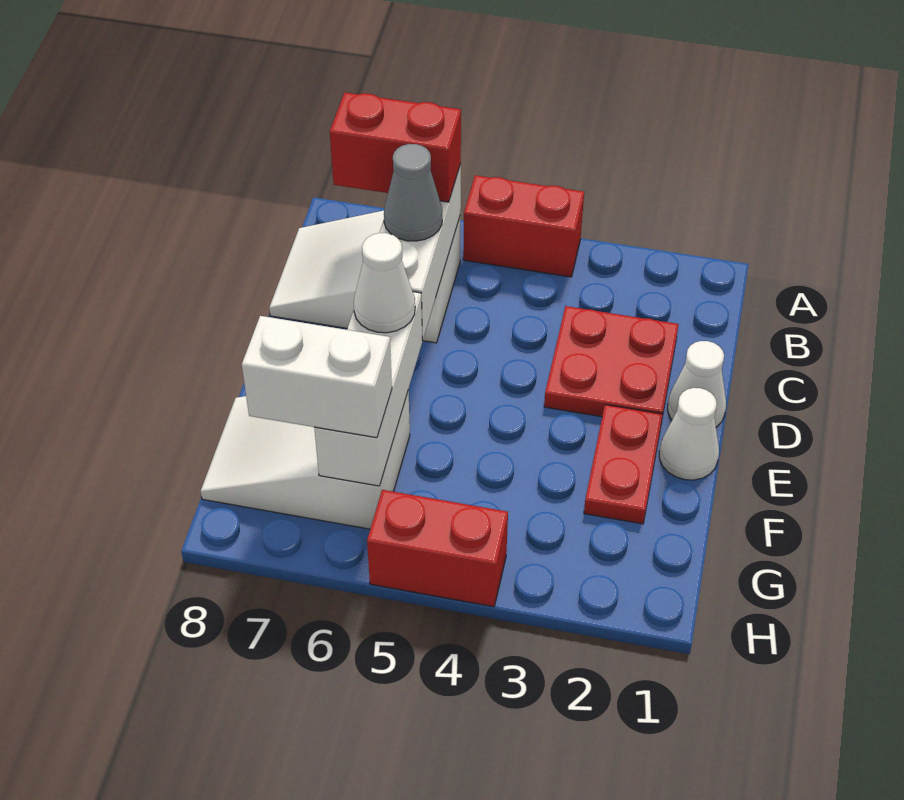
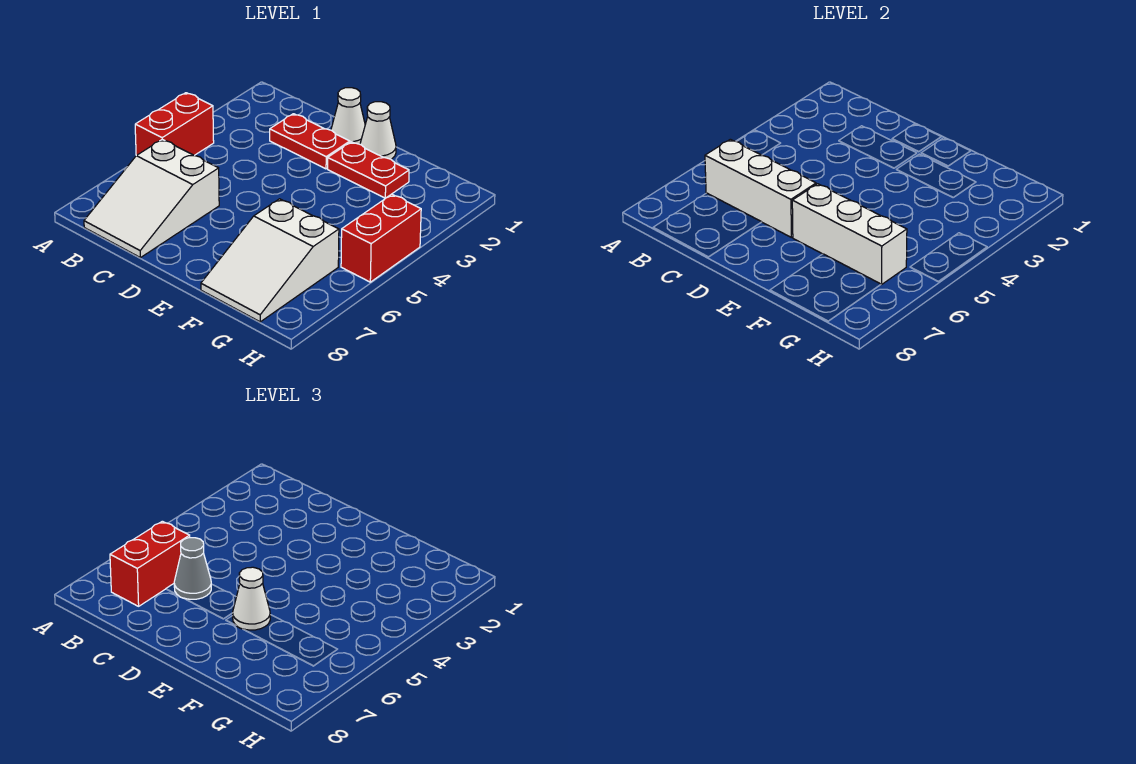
red plate C2:D3 level 1 -> red plate C2:D2 level 1
white brick G6:G7 level 3 -> none

